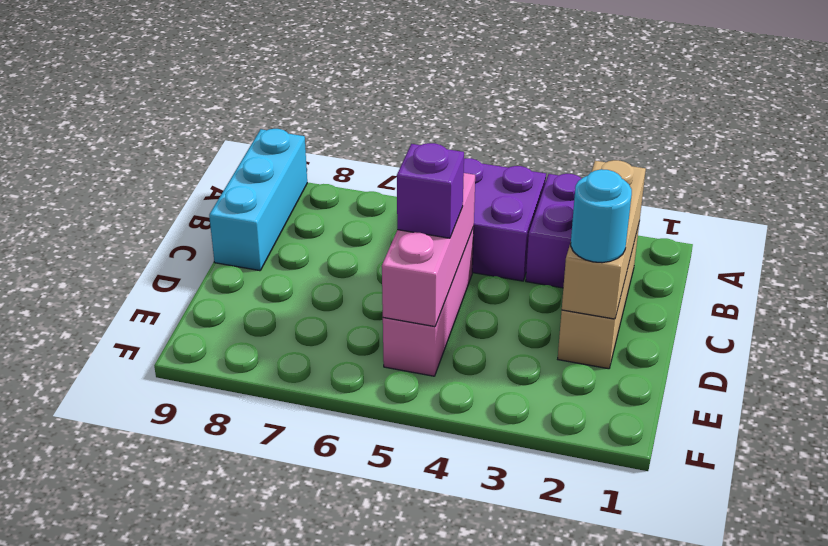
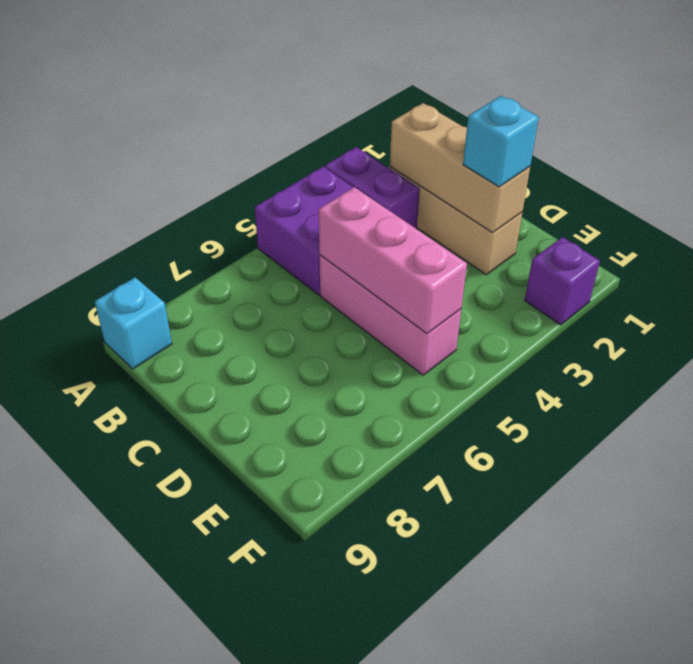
cyan brick A9:C9 level 1 -> cyan brick A9 level 1
cyan round brick D2 level 3 -> cyan brick D2 level 3
purple brick D5 level 3 -> purple brick F2 level 1

